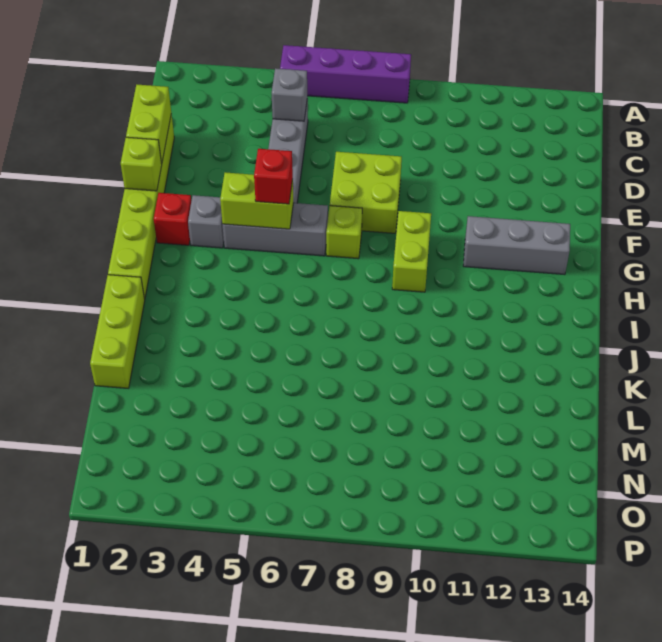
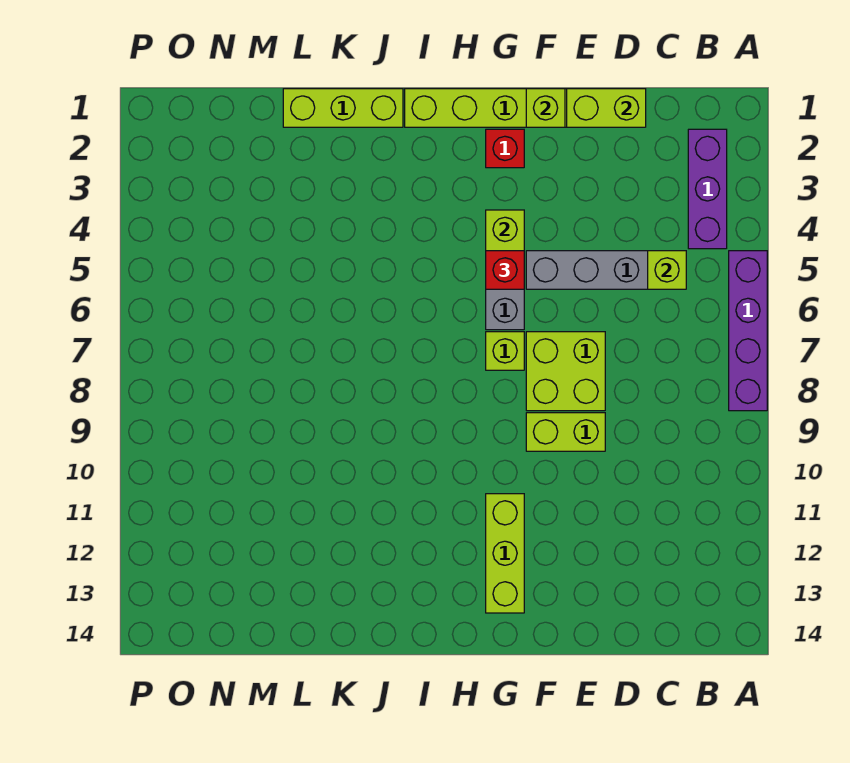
none -> purple brick B2:B4 level 1
grey brick C5 level 2 -> lime brick C5 level 2
grey brick G3 level 1 -> none
lime brick G9:H9 level 1 -> lime brick E9:F9 level 1
grey brick G11:G13 level 1 -> lime brick G11:G13 level 1

